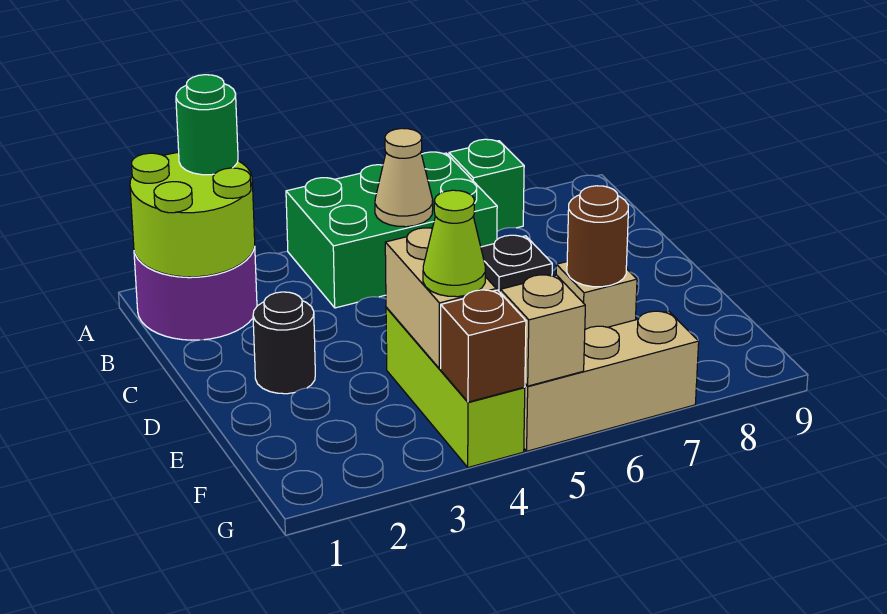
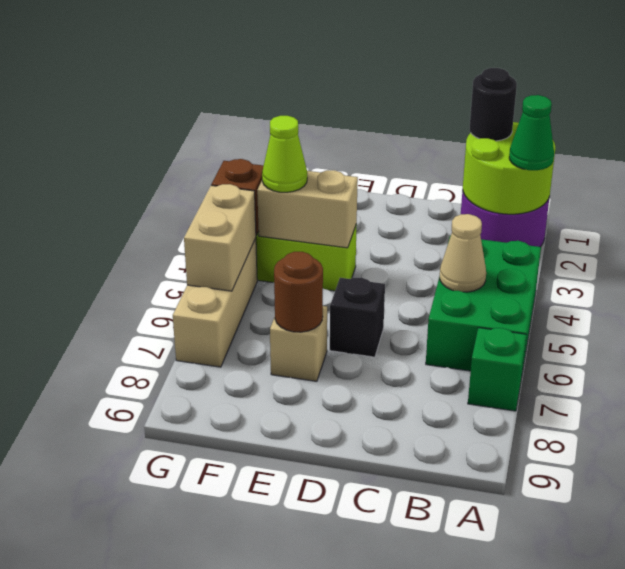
green round brick A2 level 3 -> green cone A2 level 3
black round brick D2 level 1 -> black round brick B1 level 3
tan brick G5 level 2 -> tan brick G5:G6 level 2

